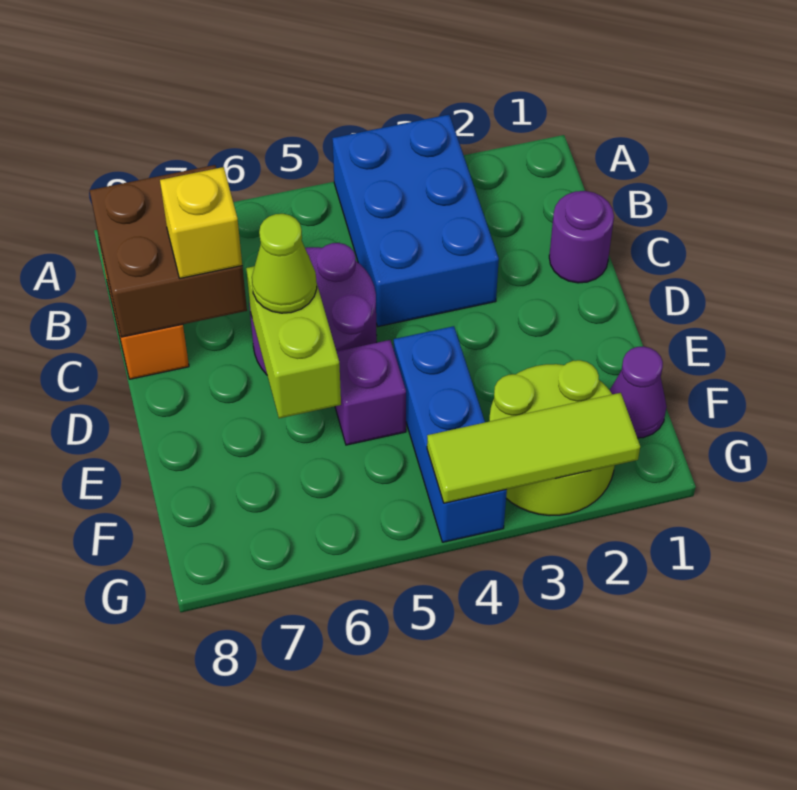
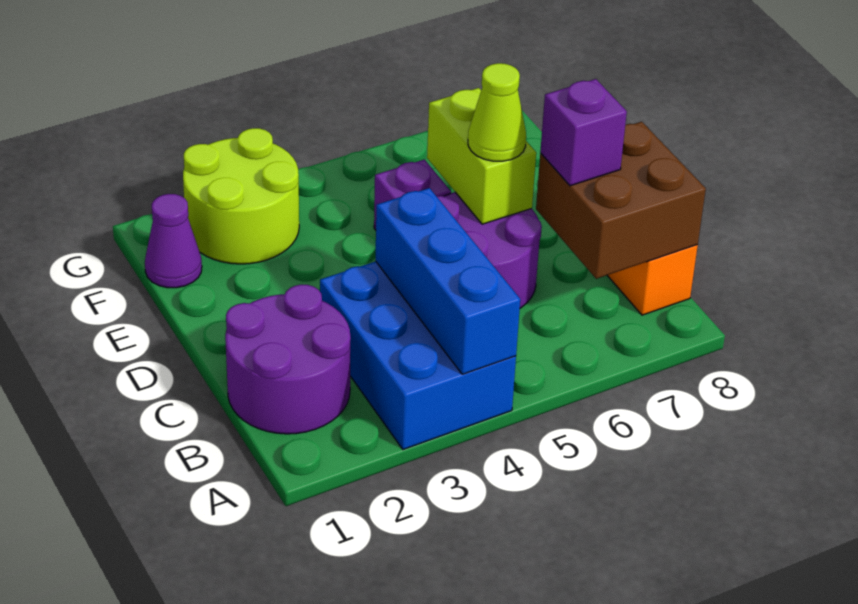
purple round brick C1 level 1 -> purple round brick B1:C2 level 1
yellow brick C7 level 3 -> purple brick C7 level 3
blue brick E4:G4 level 1 -> blue brick A4:C4 level 2
lime tile G2:G4 level 2 -> none

